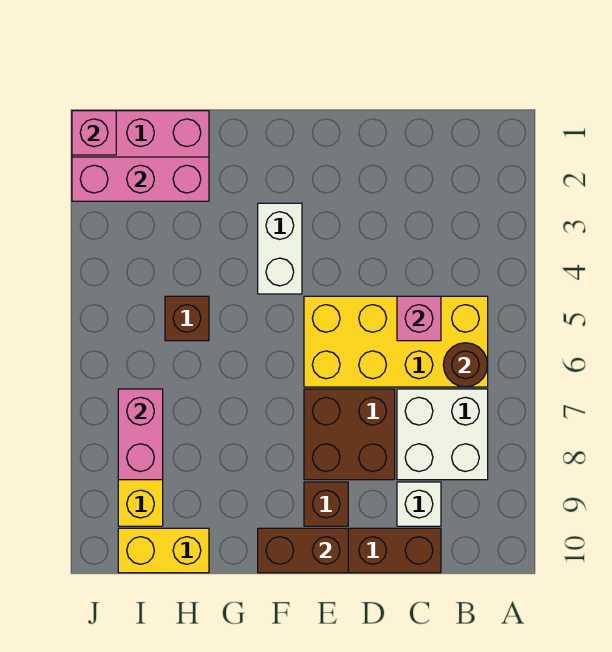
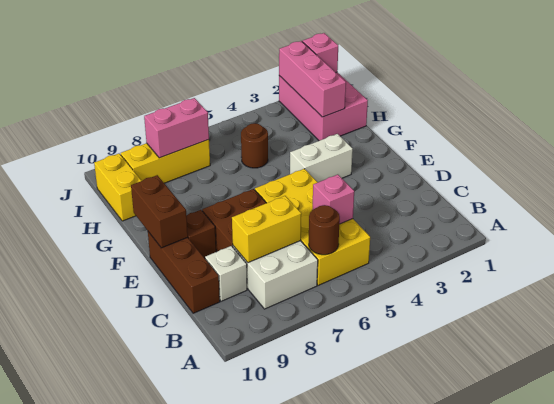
none -> yellow brick C7:C8 level 2
brown brick H5 level 1 -> brown round brick H5 level 1

